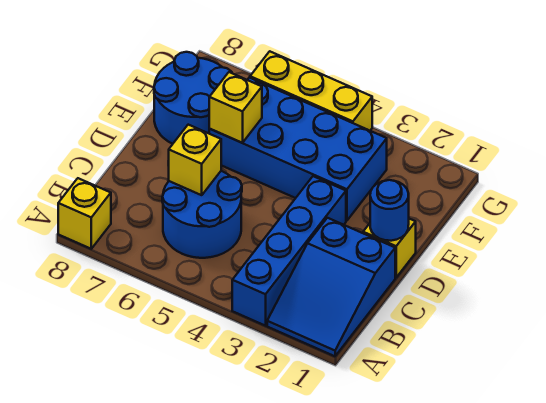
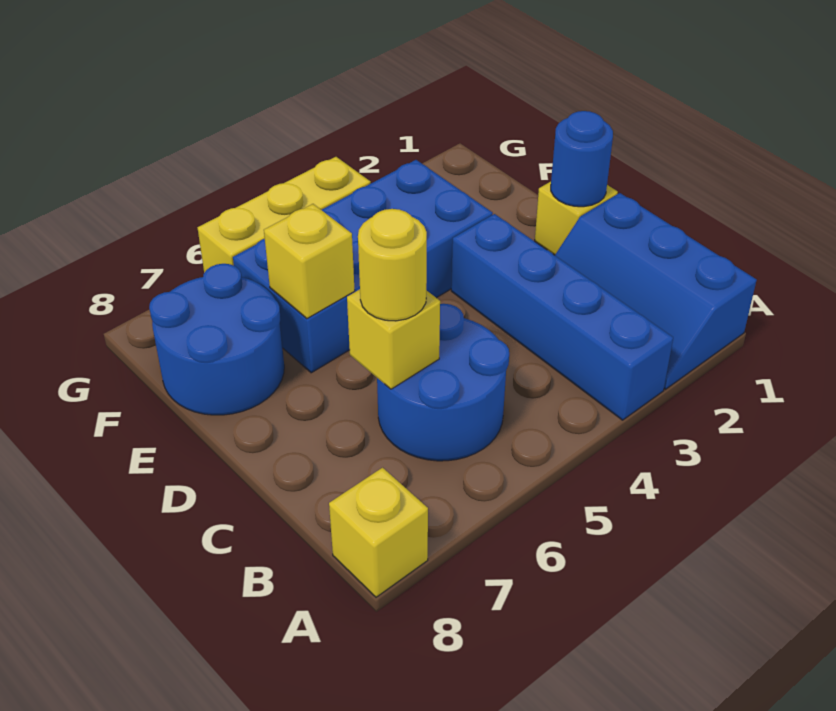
blue slope A1:C2 level 1 top C -> blue slope A1:C2 level 1 top 1
none -> yellow round brick C6 level 3

